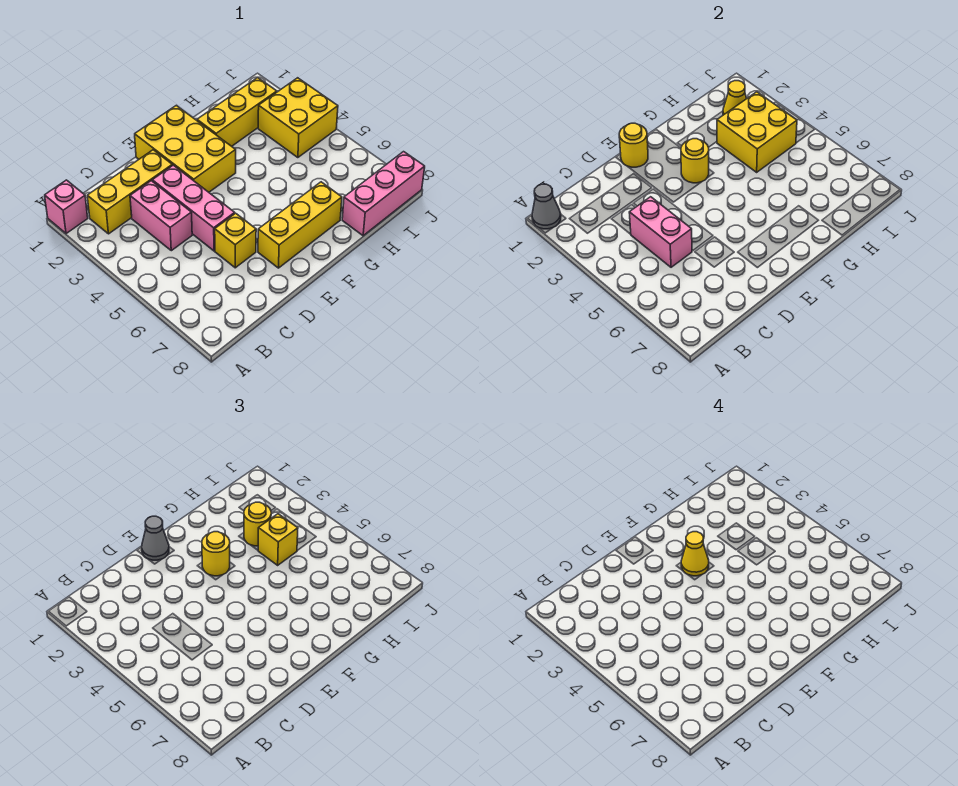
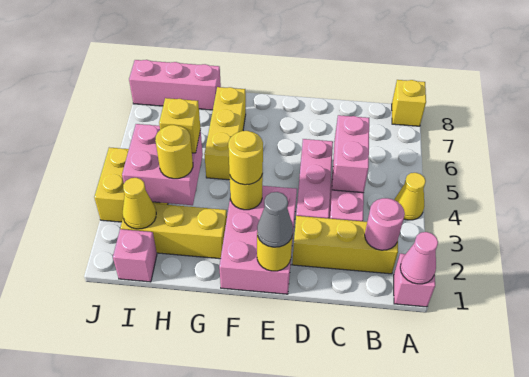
grey cone A1 level 2 -> pink cone A1 level 2
none -> pink round brick B2 level 2
yellow brick D6 level 1 -> yellow brick A8 level 1
yellow brick E1:F3 level 1 -> pink brick E1:F3 level 1
yellow brick E7:G7 level 1 -> yellow brick G5:G7 level 1
yellow cone F3 level 4 -> yellow cone A4 level 1
yellow brick H3:I4 level 2 -> pink brick H3:I4 level 2
none -> pink brick I1 level 1

